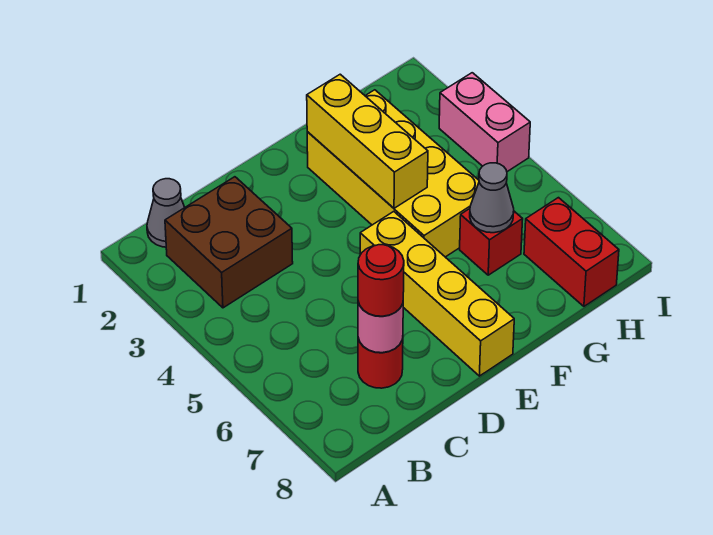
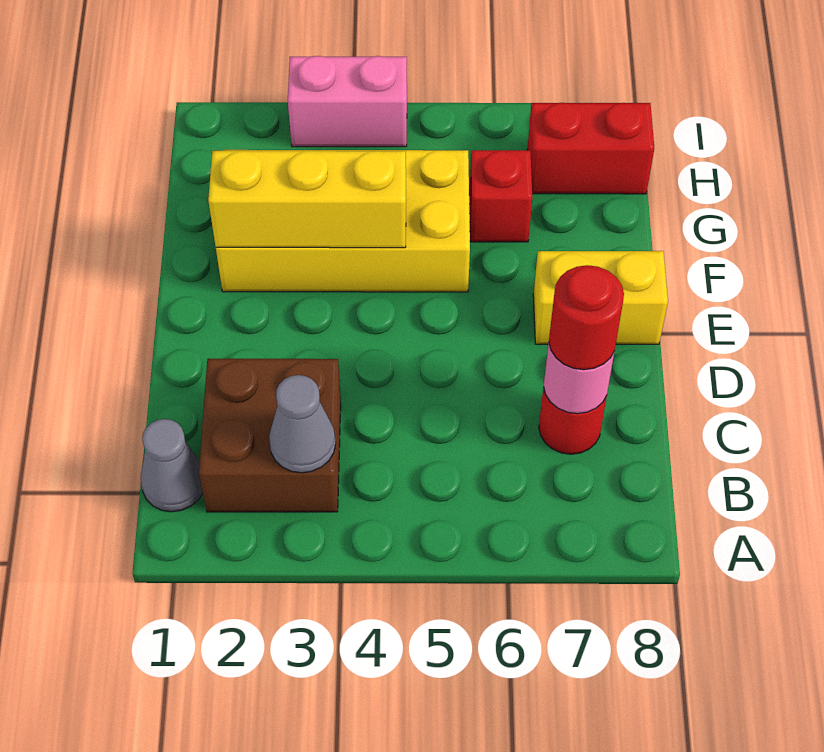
yellow brick E5:E8 level 1 -> yellow brick E7:E8 level 1
grey cone G6 level 2 -> grey cone B3 level 2

